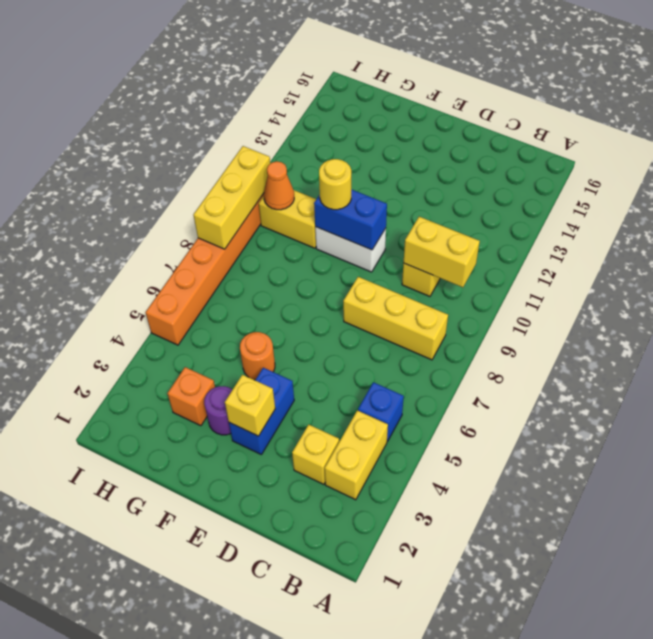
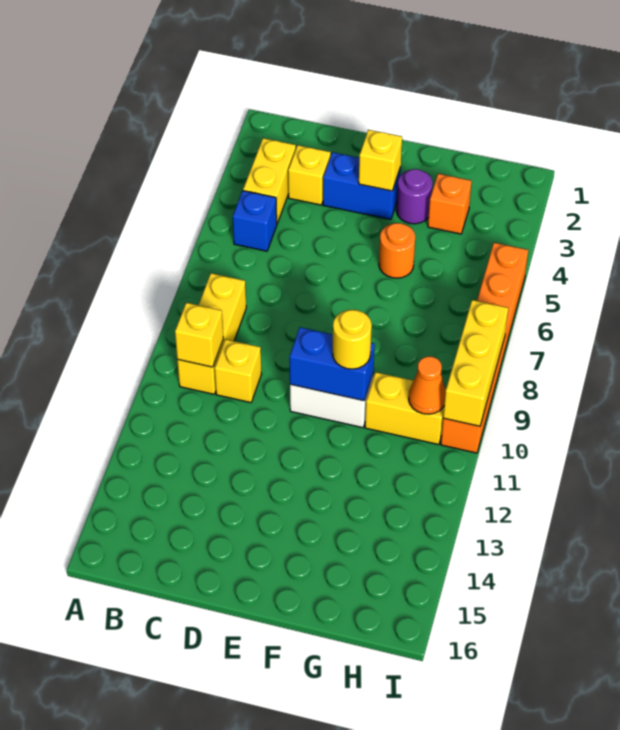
yellow brick B8:D8 level 1 -> yellow brick B8:B10 level 1
yellow brick B10:C10 level 2 -> yellow brick B10 level 2
blue brick E3:E4 level 1 -> blue brick D3:E3 level 1

